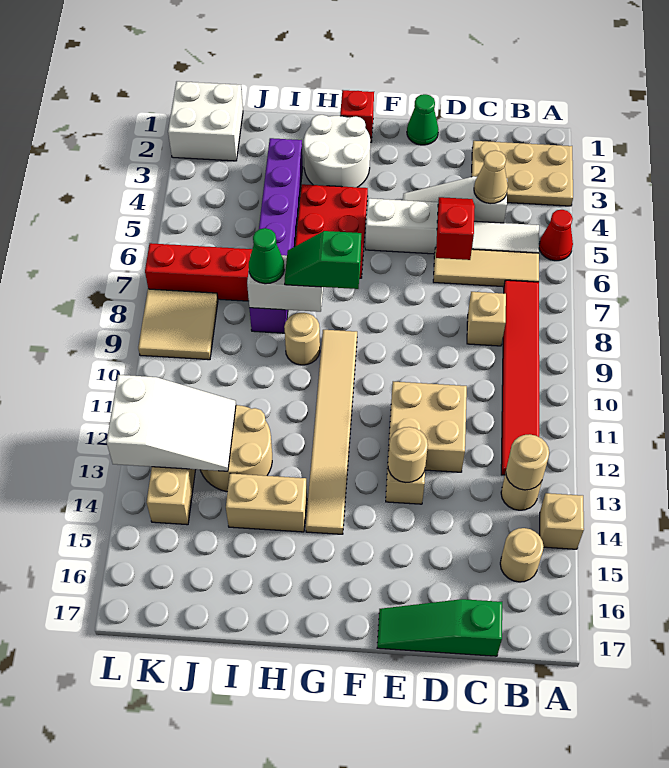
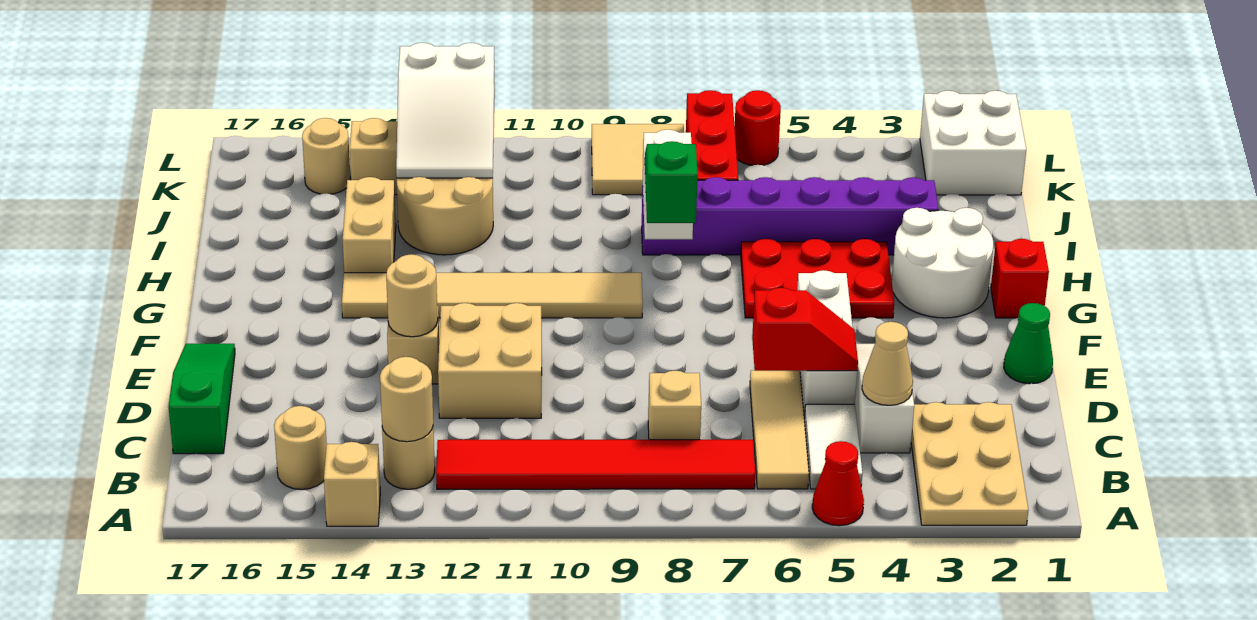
tan round brick H9 level 1 -> tan round brick K15 level 1
green cone I8 level 3 -> none
none -> red round brick L6 level 1

